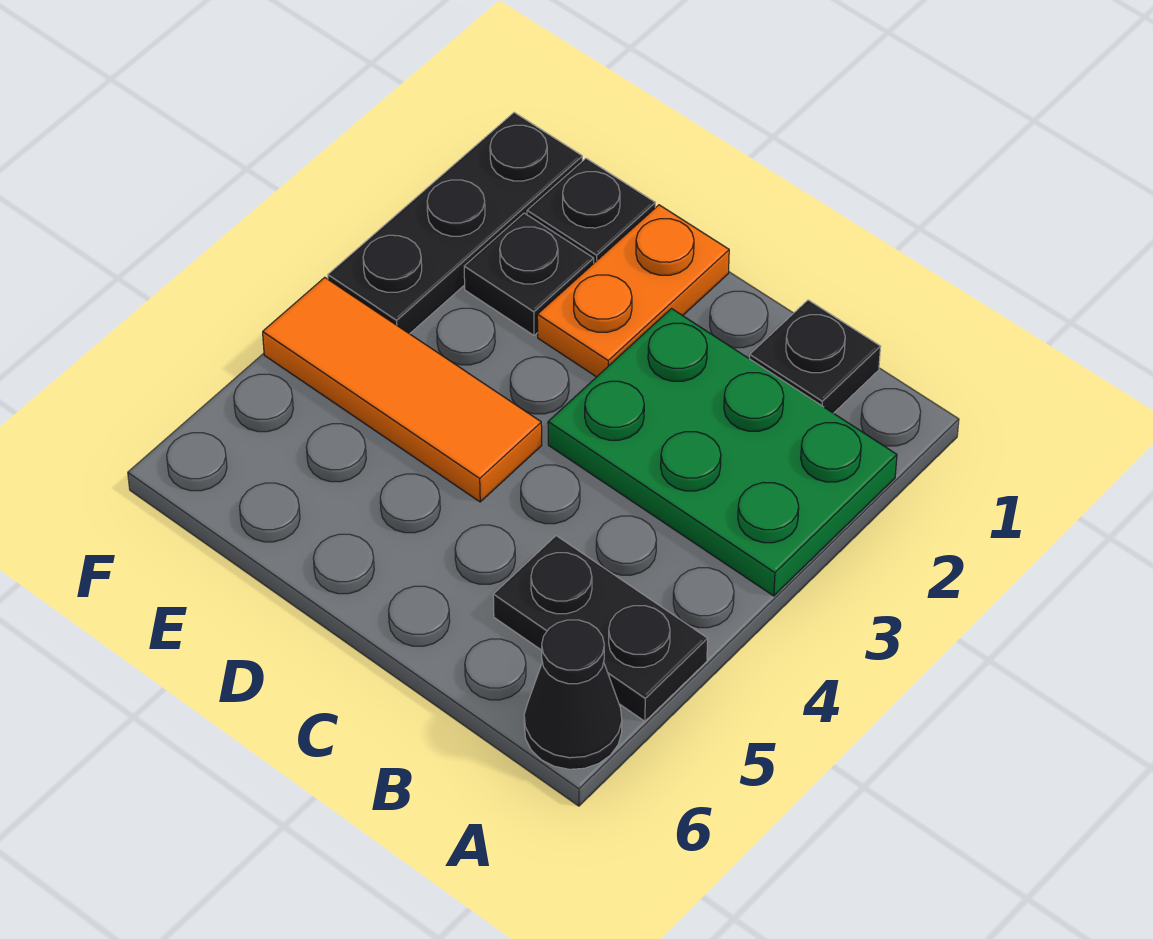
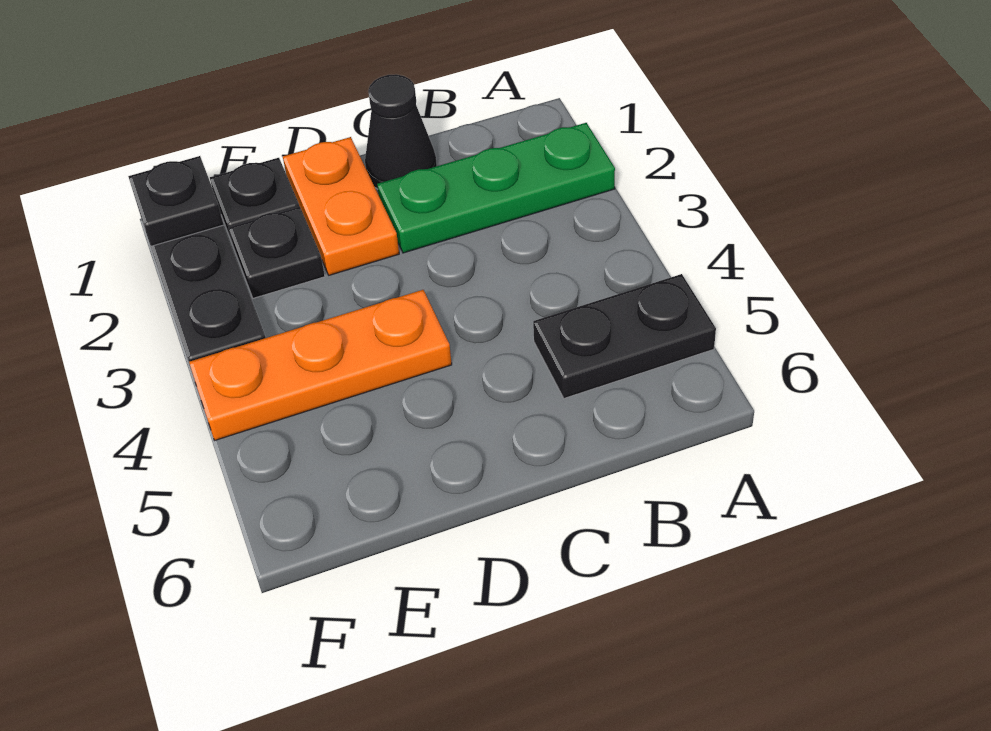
green plate A2:C3 level 1 -> green plate A2:C2 level 1
black cone A6 level 1 -> black cone C1 level 1
black plate B1 level 1 -> black plate F1 level 2
orange tile D4:F4 level 1 -> orange plate D4:F4 level 1

